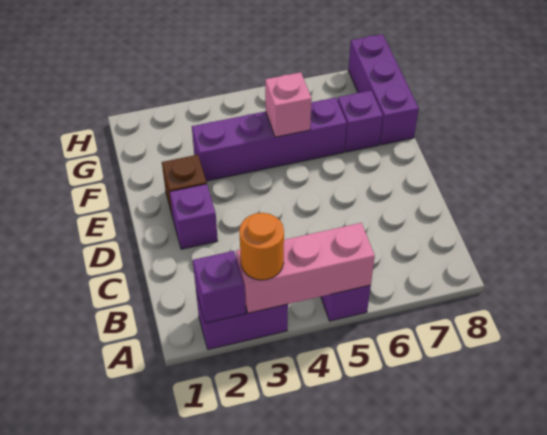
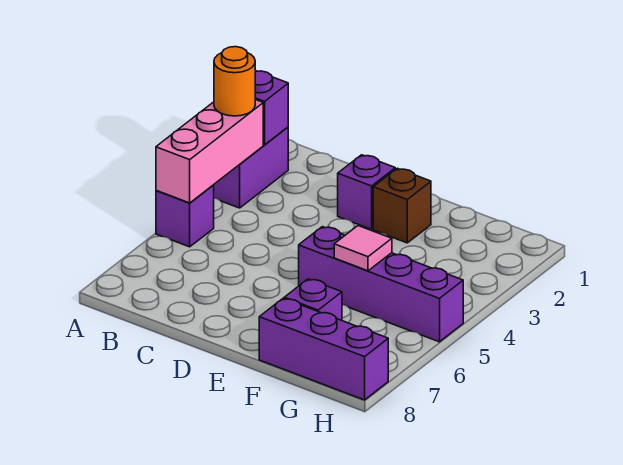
purple brick F3:F6 level 1 -> purple brick E5:H5 level 1
pink brick F5 level 2 -> pink tile F5 level 2

